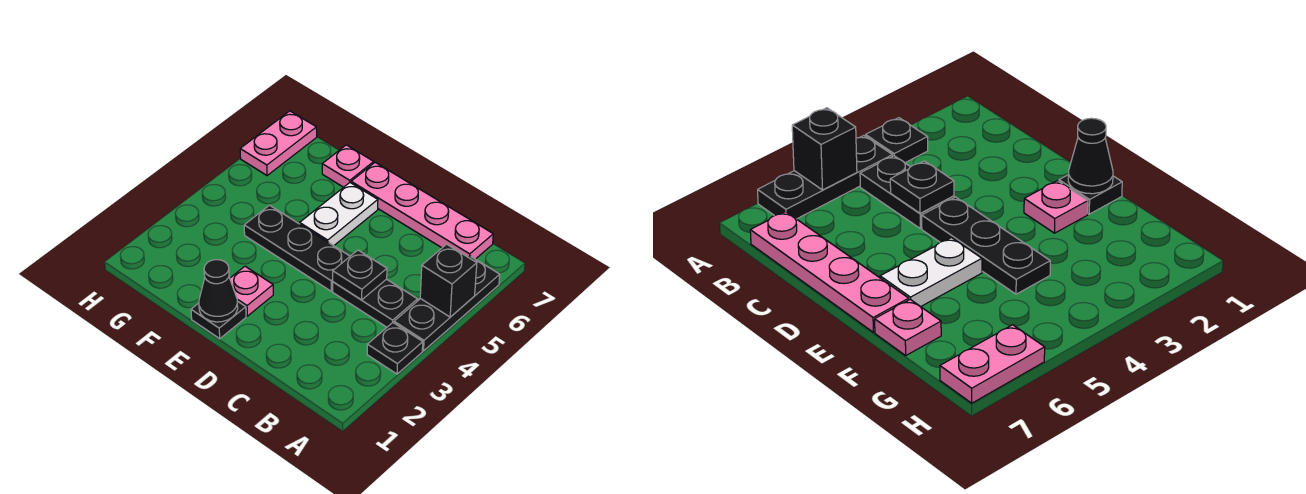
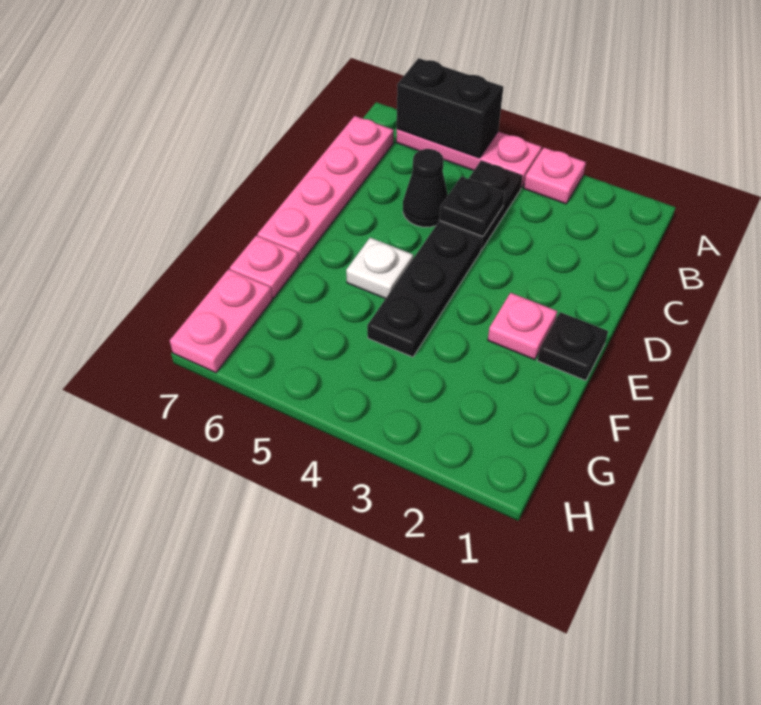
black plate A3 level 1 -> pink plate A3 level 1
black plate A4:A6 level 1 -> pink plate A4:A6 level 1
black brick A5 level 2 -> black brick A5:A6 level 2
black cone E1 level 2 -> black cone C5 level 1
white plate E5:E6 level 1 -> white plate E5 level 1
pink plate H6:H7 level 1 -> pink plate G7:H7 level 1

